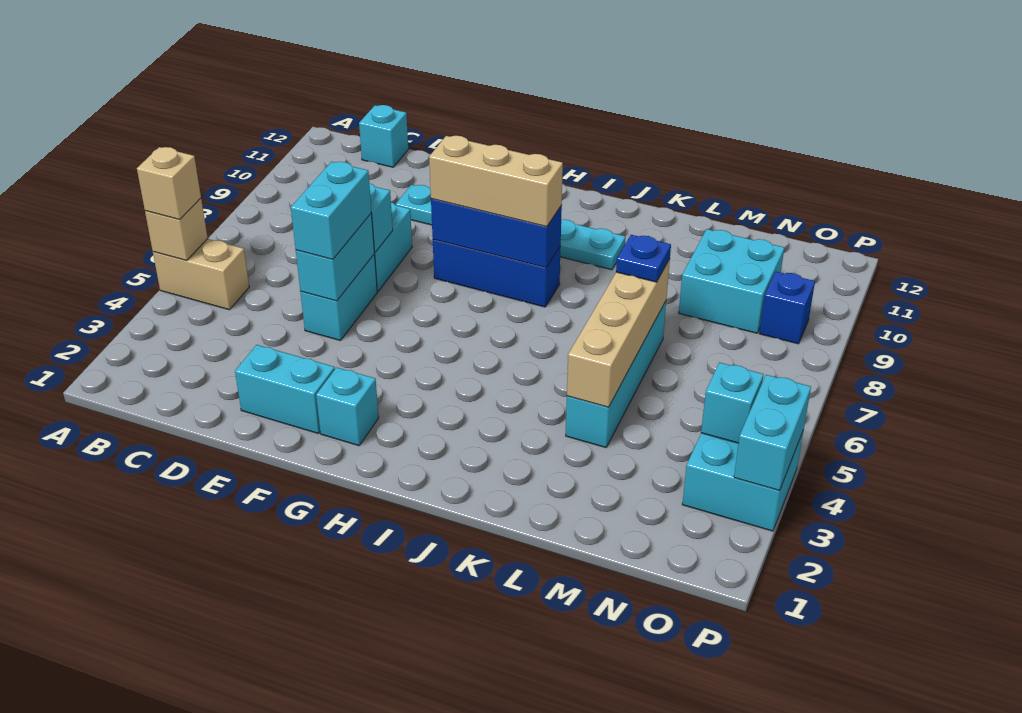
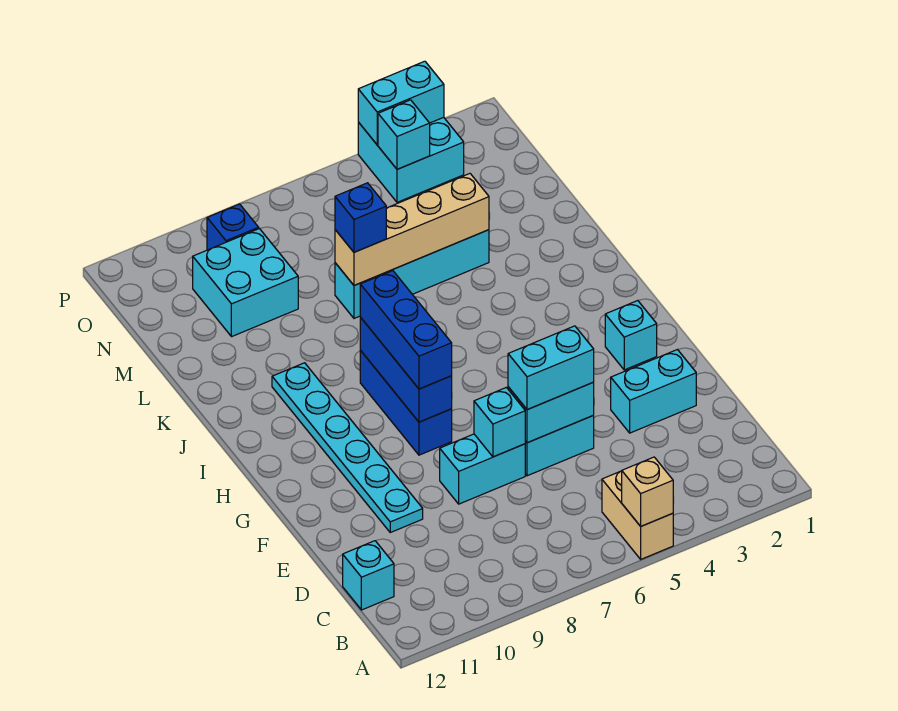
tan brick A5 level 3 -> none
cyan brick E2:F2 level 1 -> cyan brick E2:E3 level 1
tan brick G8:I8 level 3 -> blue brick G8:I8 level 3
blue plate L7 level 3 -> blue brick L7 level 3

